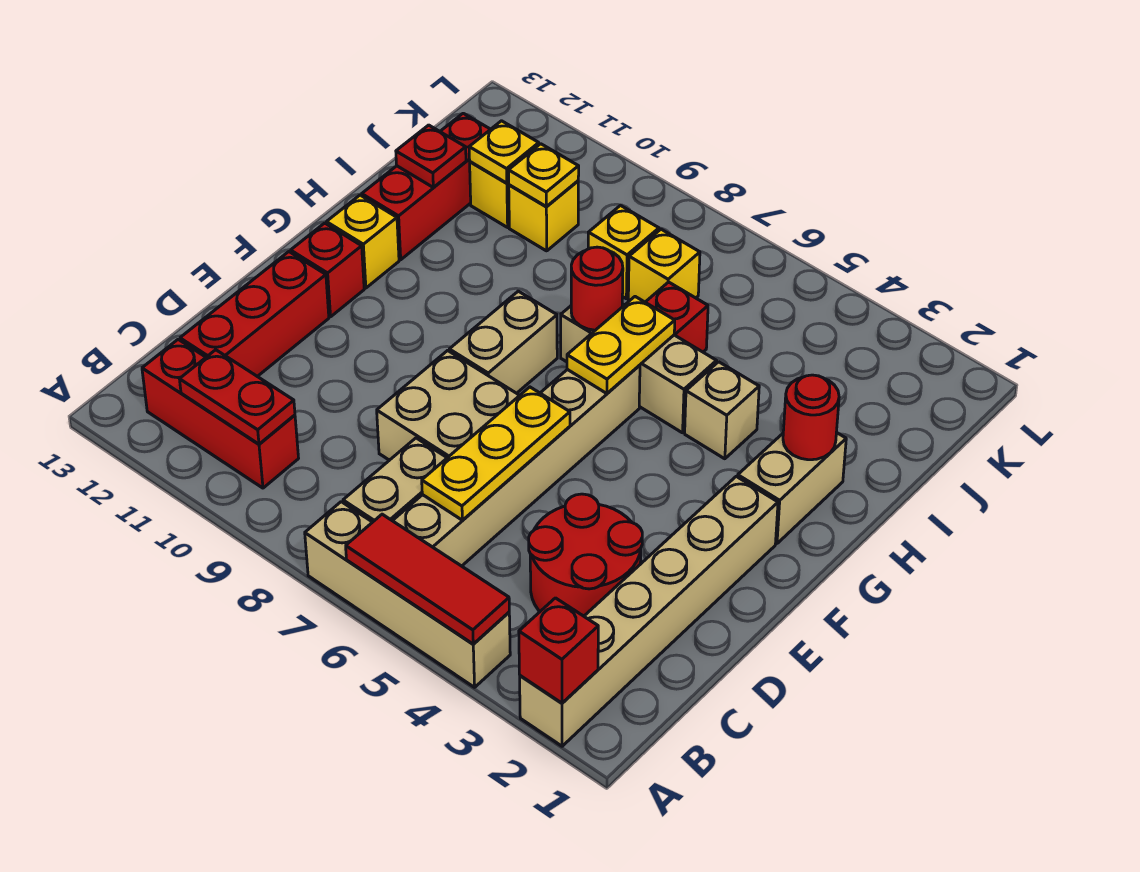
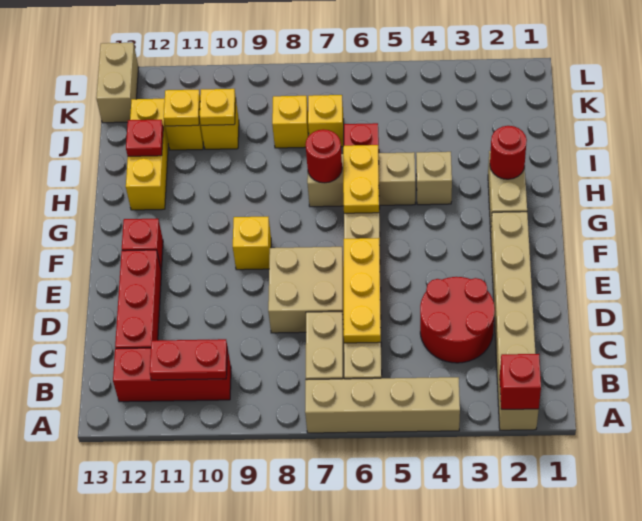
red tile A4:A6 level 2 -> none
tan brick F8:G8 level 1 -> tan brick K13:L13 level 1
yellow brick G12 level 1 -> yellow brick F9 level 1
red brick H12:J12 level 1 -> yellow brick H12:J12 level 1

